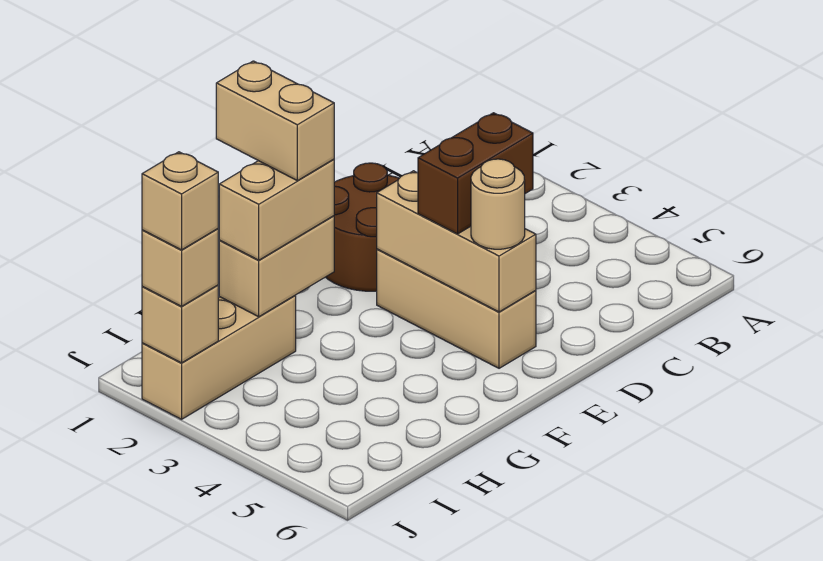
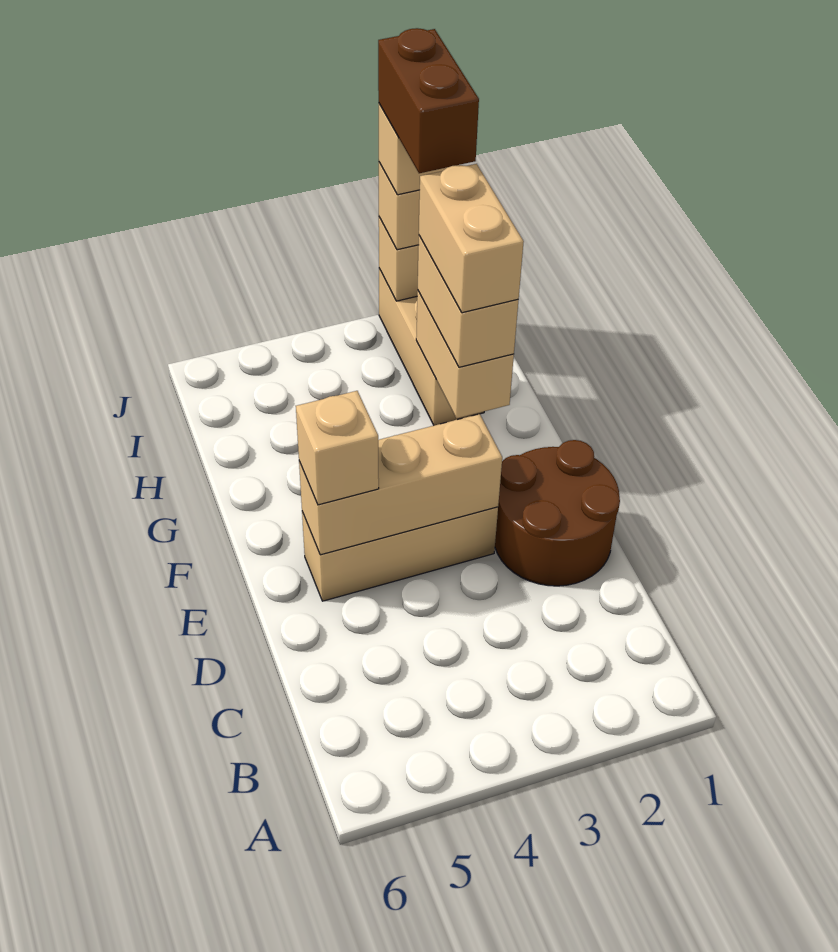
brown brick D4:E4 level 3 -> brown brick I2:J2 level 5
tan round brick E5 level 3 -> tan brick E5 level 3
tan brick G1:G2 level 4 -> tan brick G2:H2 level 4

